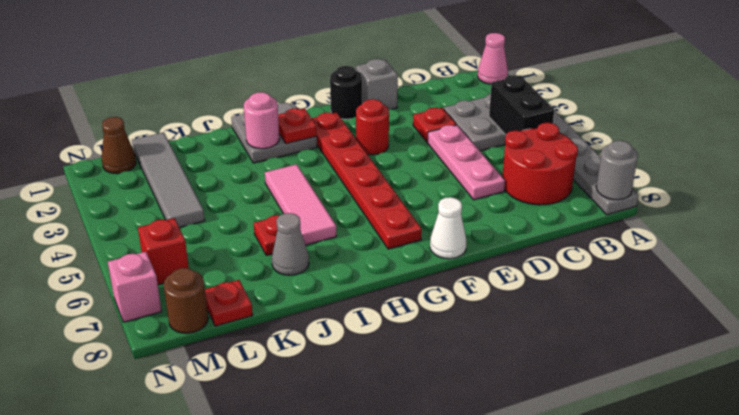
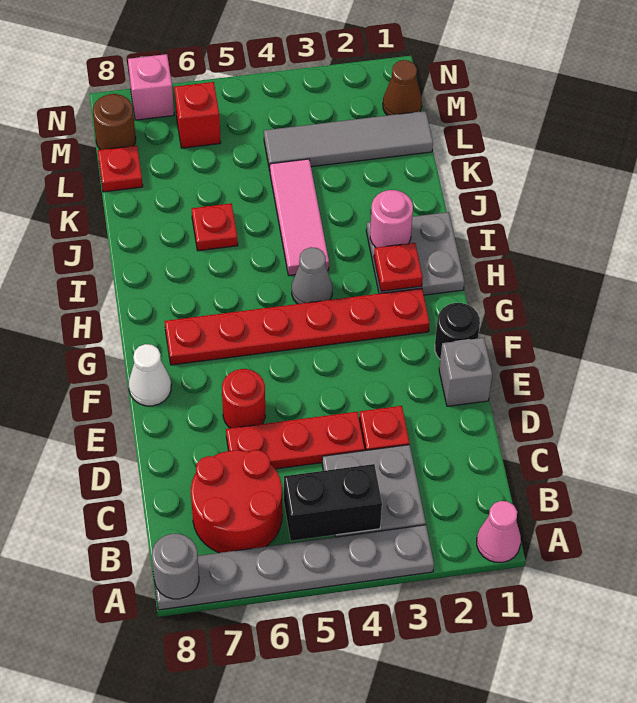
pink plate D4:D6 level 1 -> red plate D4:D6 level 1
red round brick F3 level 1 -> red round brick E6 level 1
pink tile I4:I6 level 1 -> pink tile I4:K4 level 1
grey cone J7 level 1 -> grey cone H4 level 1

